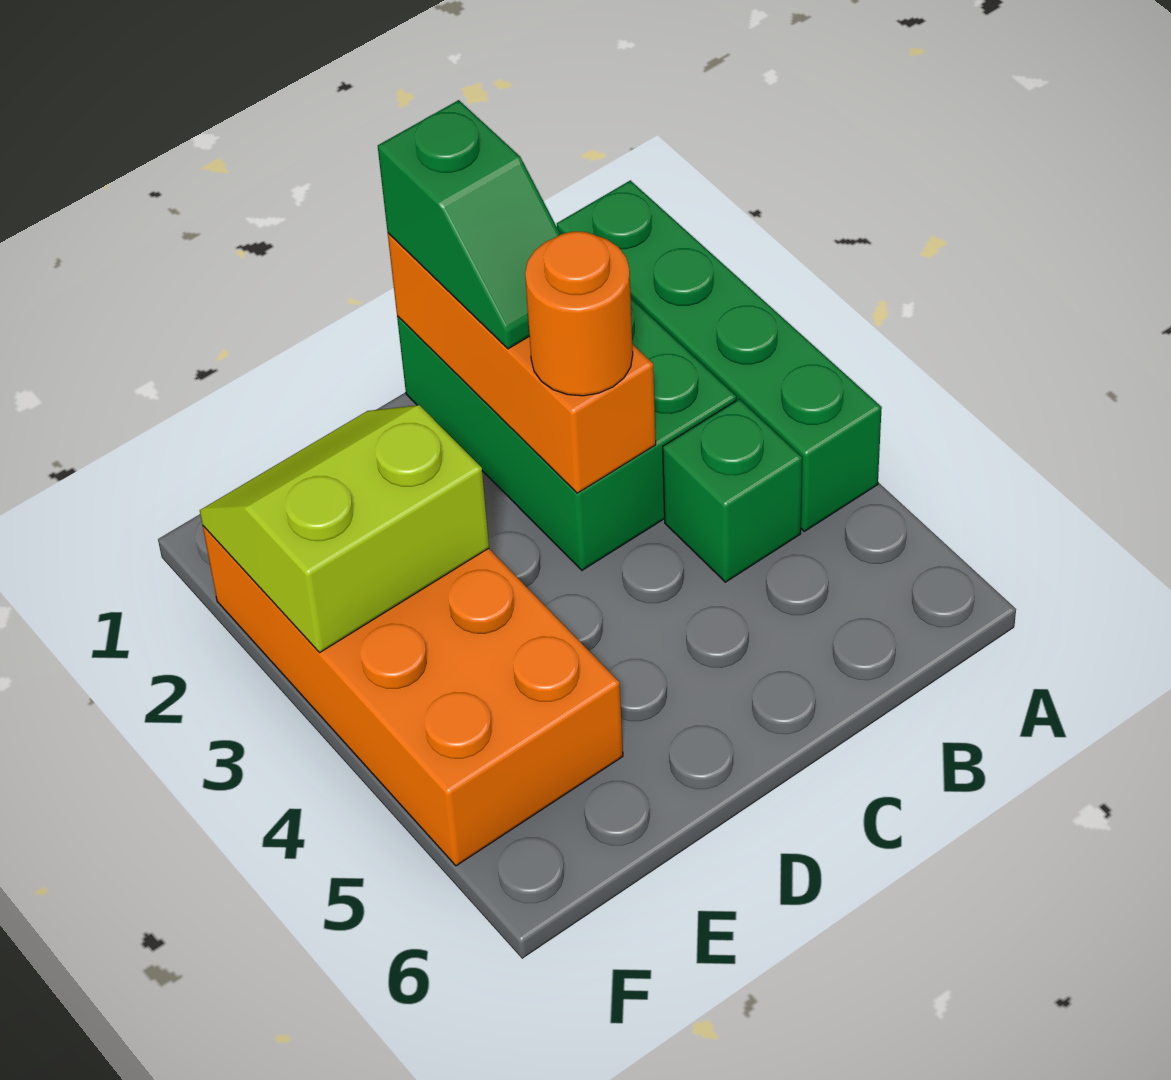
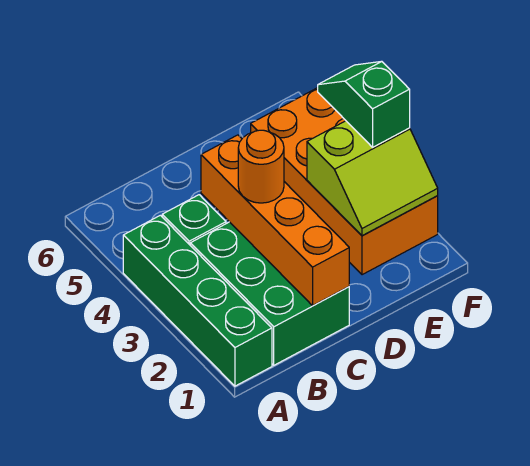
orange brick C1:C3 level 2 -> orange brick C1:C4 level 2
green slope C1:C2 level 3 top 1 -> green slope F3:F4 level 3 top 3

